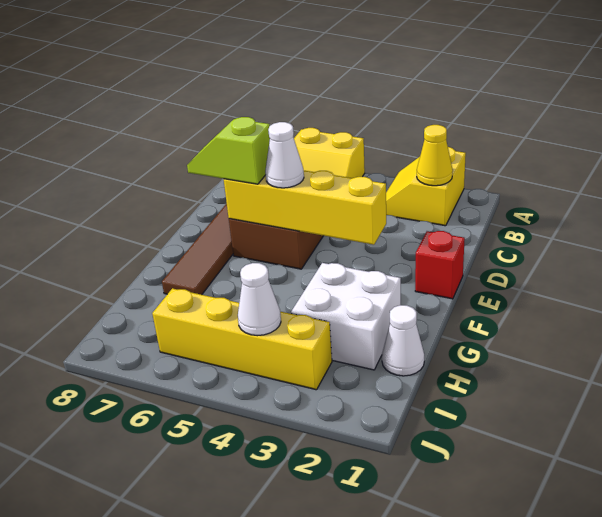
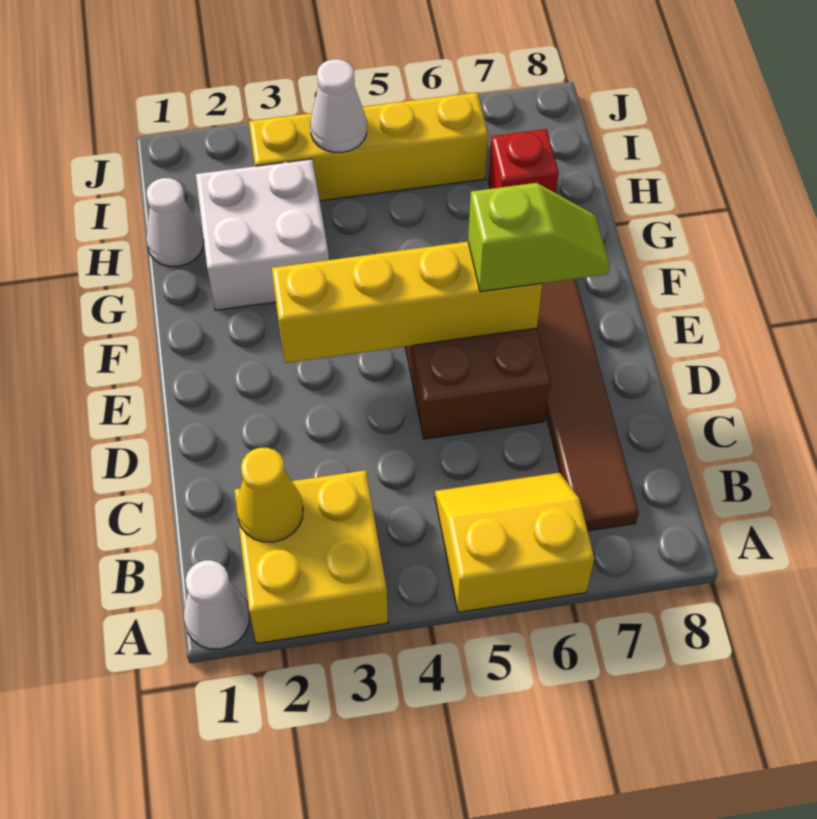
yellow slope A2:B3 level 1 top 2 -> yellow brick A2:B3 level 1
red brick E1 level 1 -> red brick H7 level 1
white cone E5 level 3 -> white cone A1 level 1

